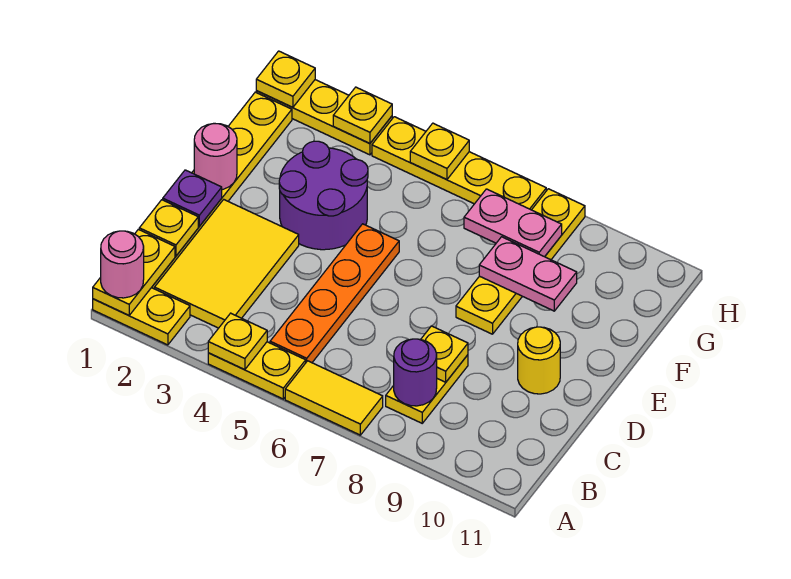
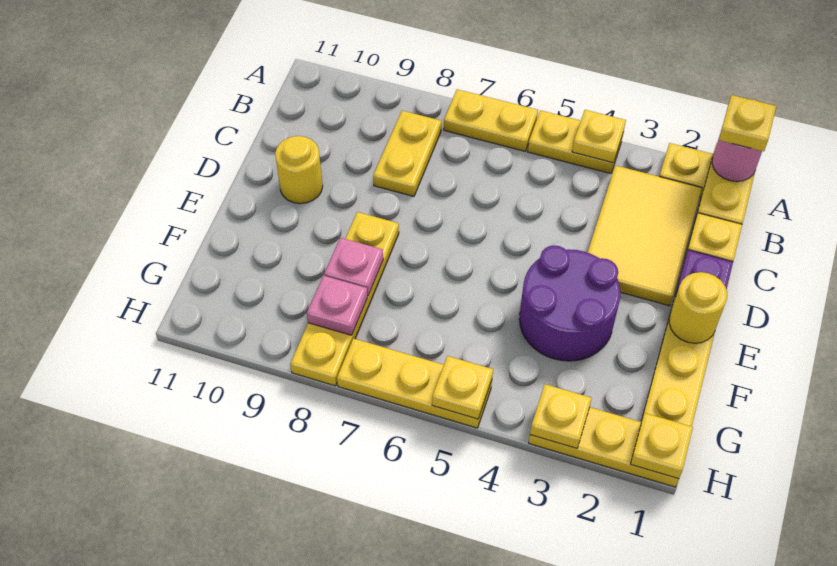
yellow tile A6:A7 level 1 -> yellow plate A6:A7 level 1
orange plate B5:E5 level 1 -> none
purple round brick B8 level 2 -> none
yellow plate C8 level 2 -> yellow plate A1 level 4
pink round brick E1 level 2 -> yellow round brick E1 level 2
pink plate F8:F9 level 2 -> pink plate F8 level 2
pink plate G7:G8 level 2 -> pink plate G8 level 2
yellow plate H4:H7 level 1 -> yellow plate H5:H7 level 1

